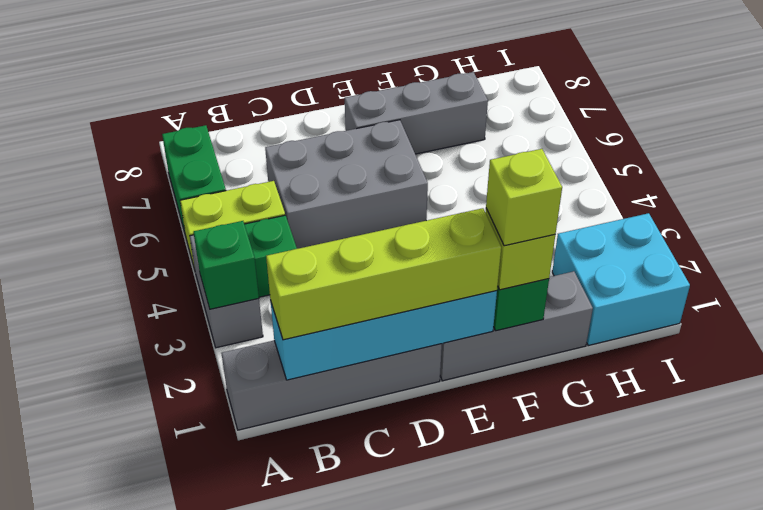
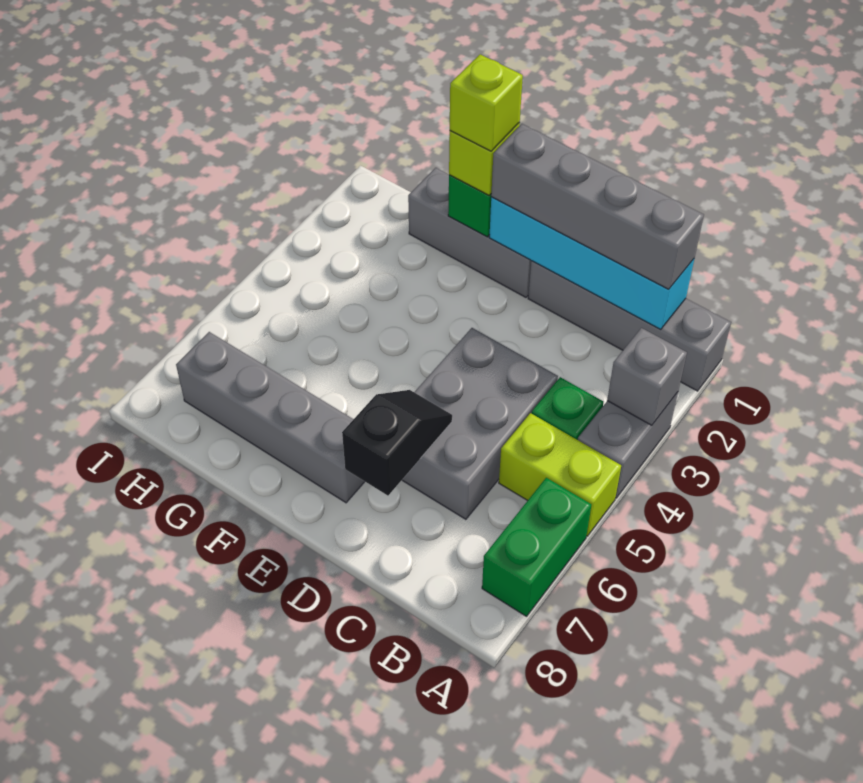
green brick A3 level 2 -> grey brick A3 level 2
lime brick B1:E1 level 3 -> grey brick B1:E1 level 3
grey brick C5:E6 level 1 -> grey brick C4:D6 level 1
none -> black slope D6:D7 level 2 top 7
grey brick E7:G7 level 1 -> grey brick E7:H7 level 1
cyan brick H1:I2 level 1 -> none

